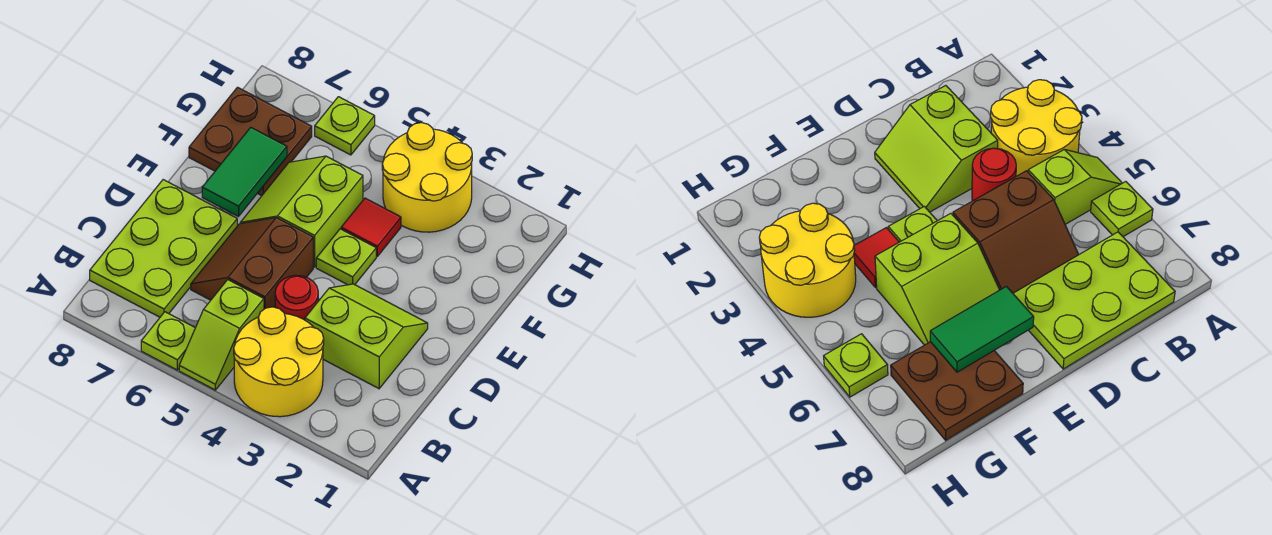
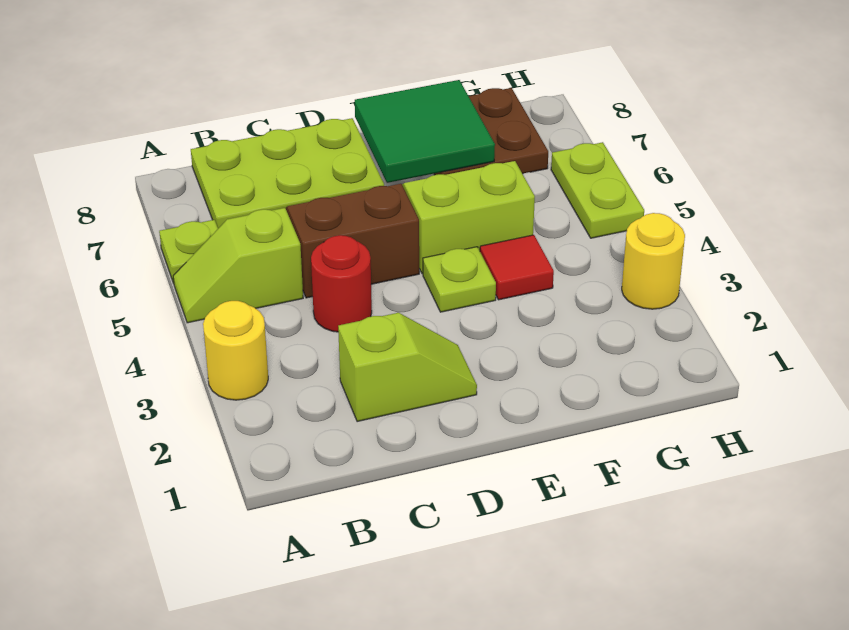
yellow round brick A3:B4 level 1 -> yellow round brick A3 level 1
lime slope C2:D3 level 1 top C -> lime slope C2:D2 level 1 top C
green tile E7:F7 level 2 -> green tile E7:F8 level 2
yellow round brick G3:H4 level 1 -> yellow round brick H3 level 1
lime plate H6 level 1 -> lime plate H5:H6 level 1

